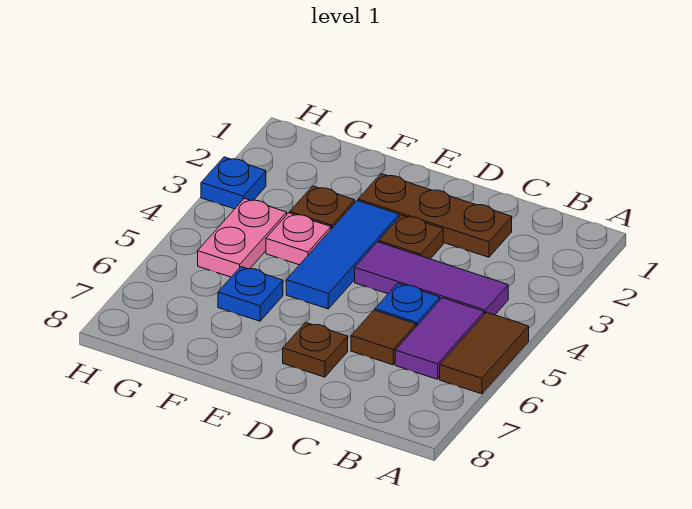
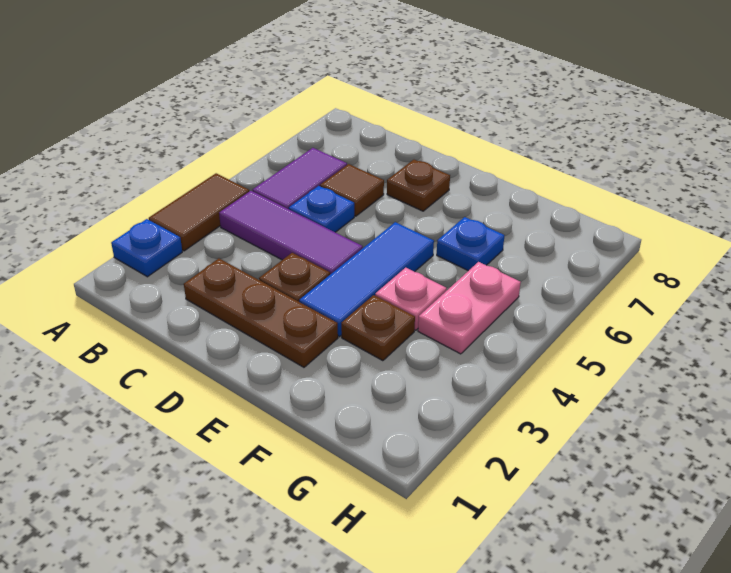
brown tile A5:A6 level 1 -> brown tile A3:A4 level 1
blue plate H3 level 1 -> blue plate A2 level 1

